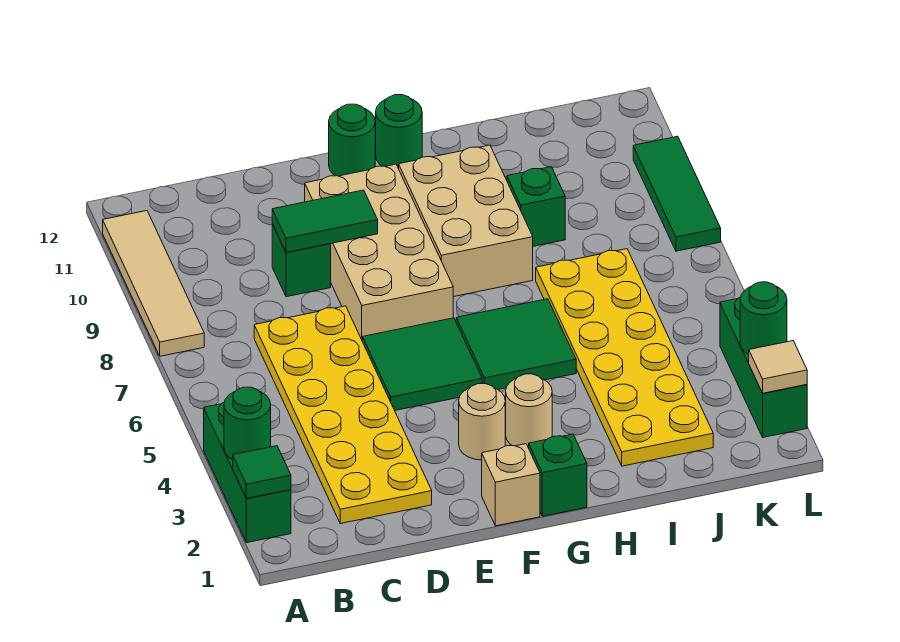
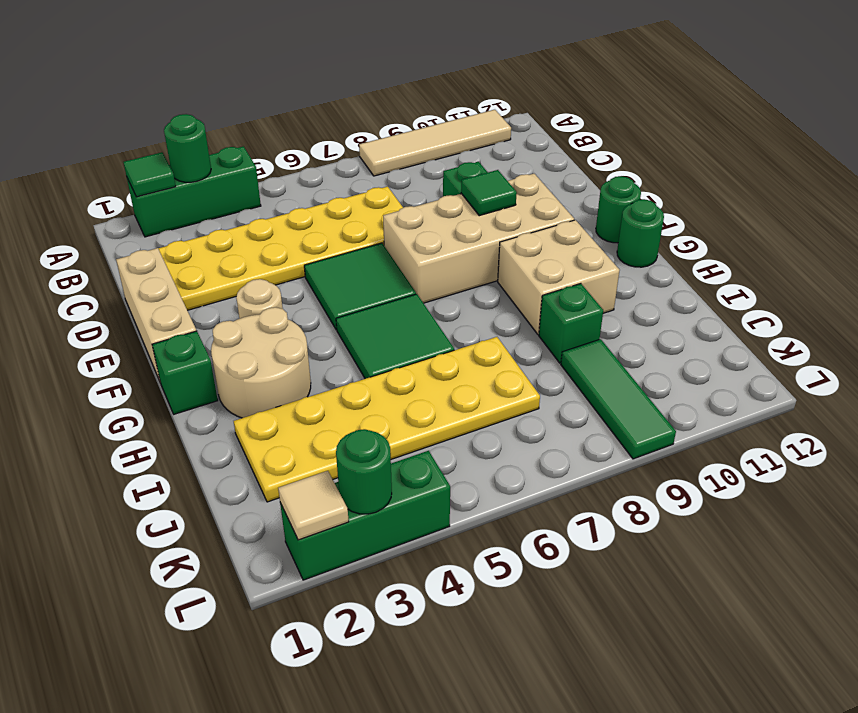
green tile D9:E9 level 2 -> green tile E9 level 2
tan brick F1 level 1 -> tan brick D1:F1 level 1
tan round brick G3 level 1 -> tan round brick G2:H3 level 1
tan brick G8:H10 level 1 -> tan brick G9:H10 level 1
green tile L8:L10 level 1 -> green tile J9:L9 level 1

